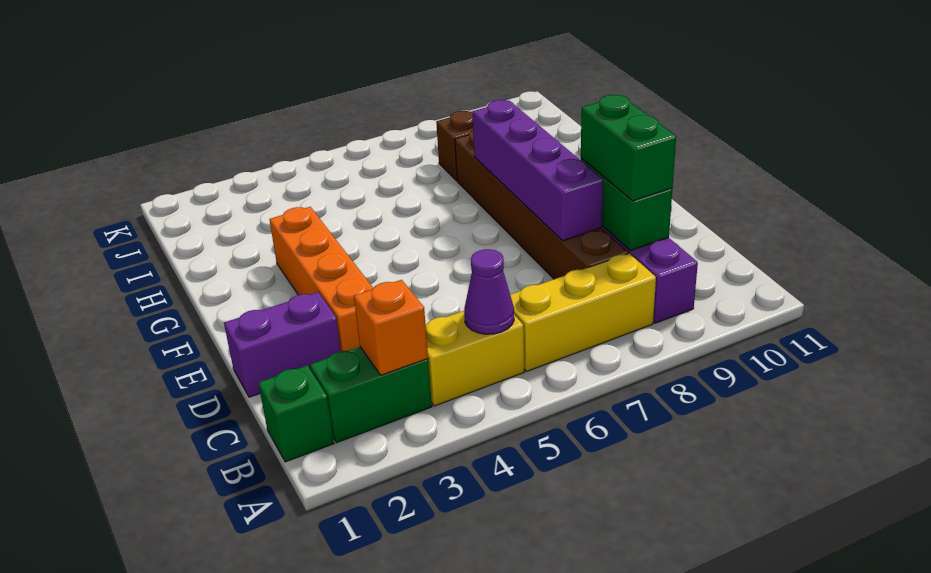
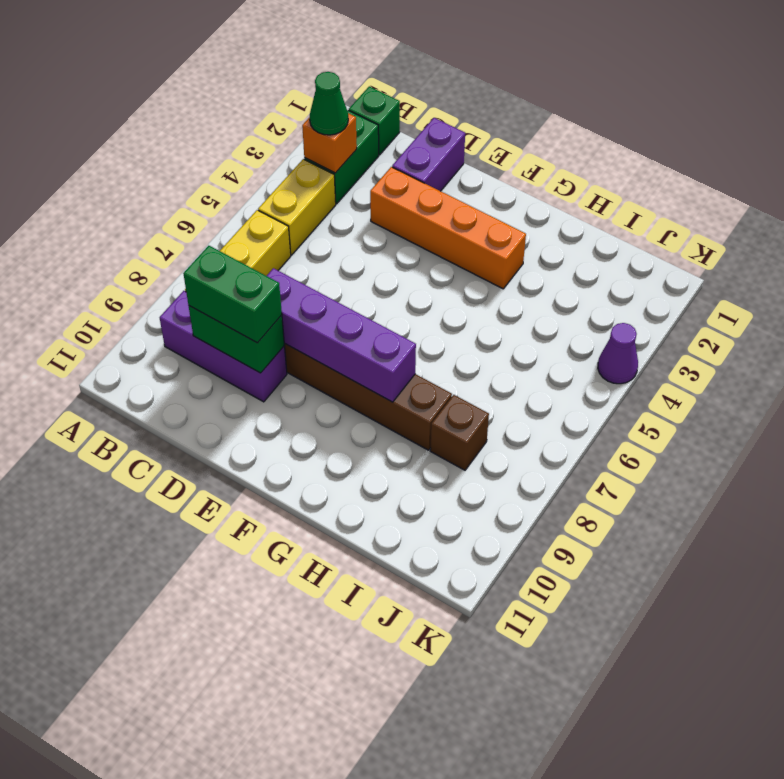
none -> green cone B3 level 3
purple cone B5 level 2 -> purple cone K4 level 1

